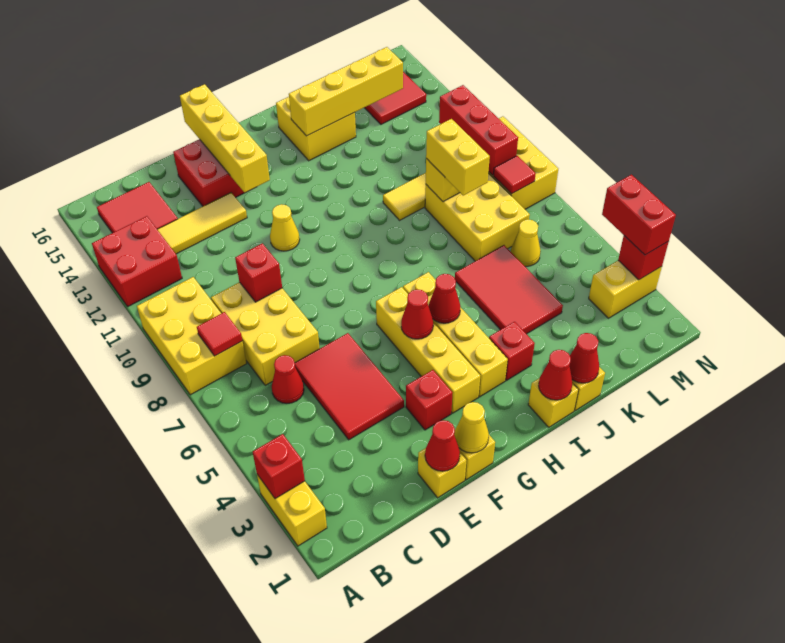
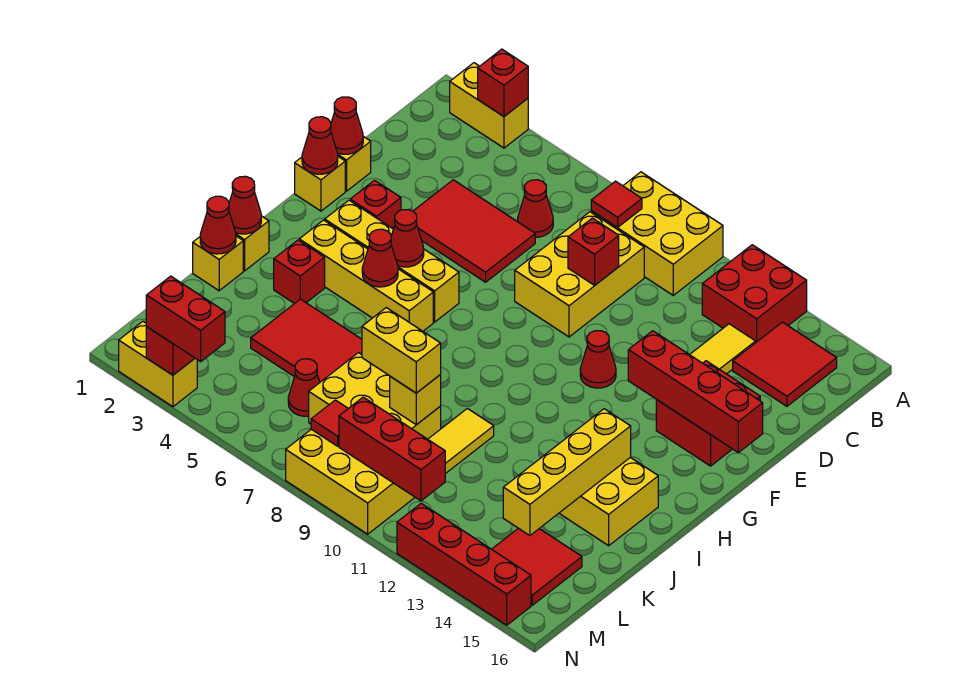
yellow brick C7:D9 level 1 -> yellow brick C8:E9 level 1
yellow cone F1 level 2 -> red cone F1 level 2
yellow cone F11 level 1 -> red cone F11 level 1
yellow brick F13:F16 level 2 -> red brick F13:F16 level 2
yellow cone L6 level 1 -> red cone L6 level 1
yellow brick M3:N3 level 1 -> yellow brick N2:N3 level 1
none -> red brick N12:N15 level 1

